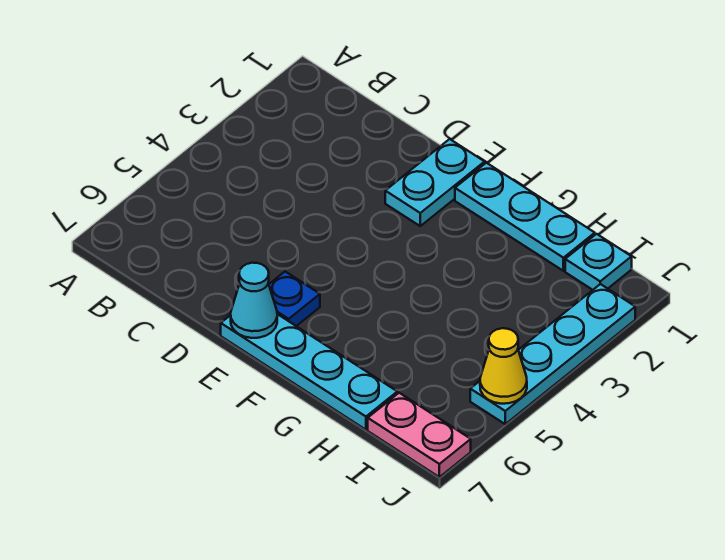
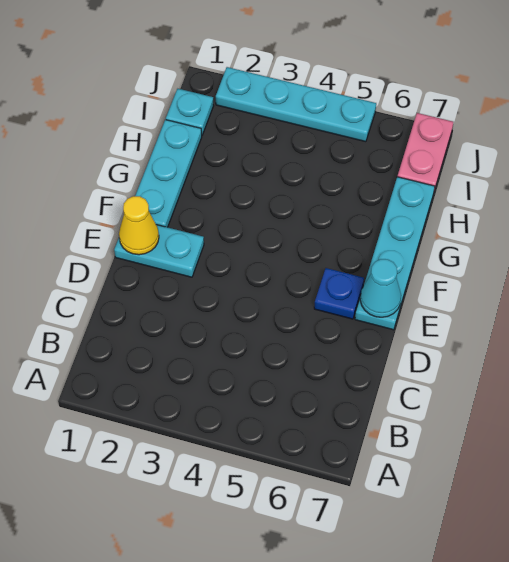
yellow cone J5 level 2 -> yellow cone E1 level 2

